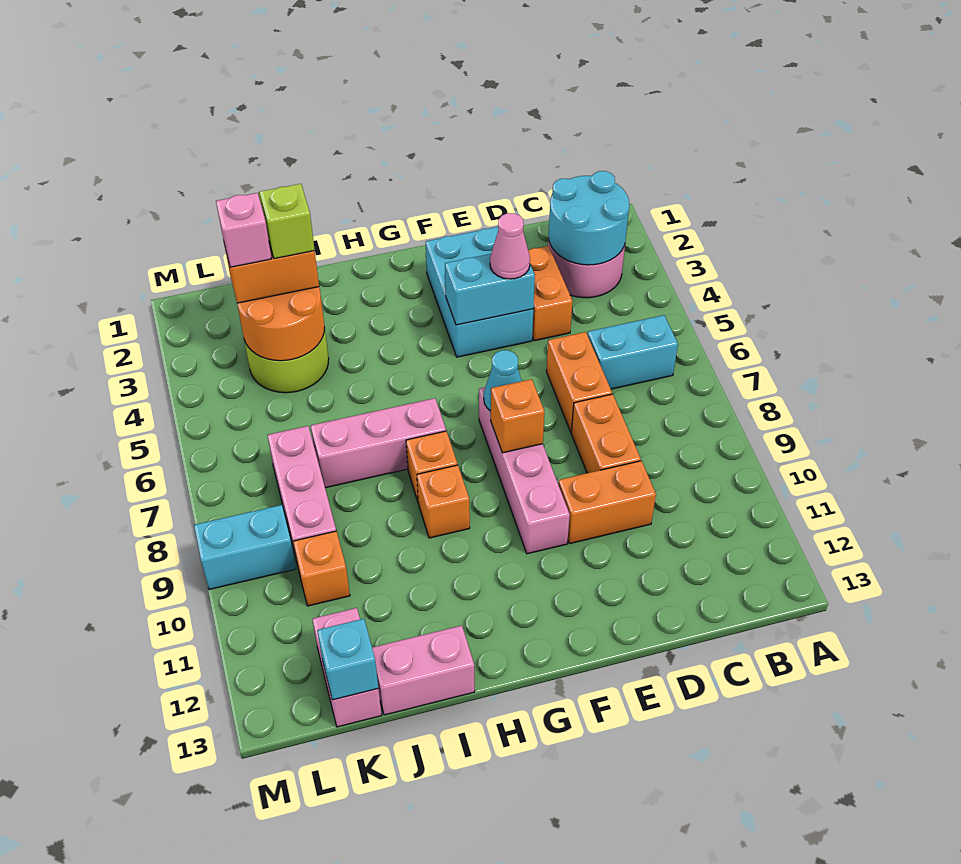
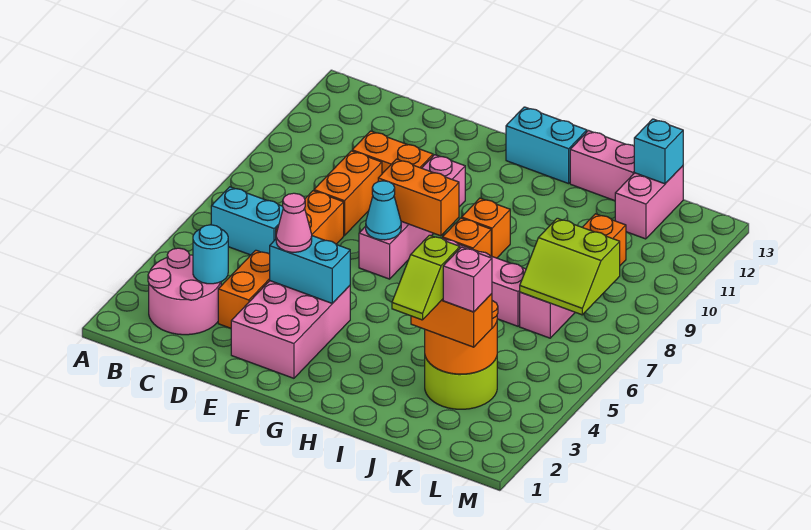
cyan round brick B2:C3 level 2 -> cyan round brick C3 level 2
cyan brick E2:F4 level 1 -> pink brick E2:F4 level 1
orange brick F8 level 2 -> orange brick F8:G8 level 2
none -> lime slope K7:L8 level 2 top 8
cyan brick L9:M9 level 1 -> cyan brick G13:H13 level 1

